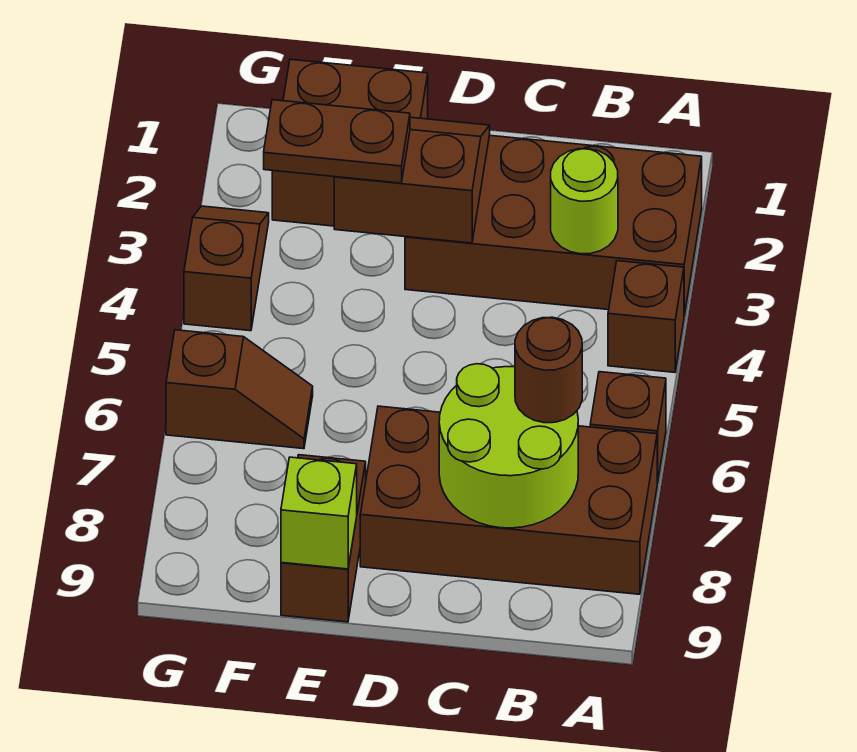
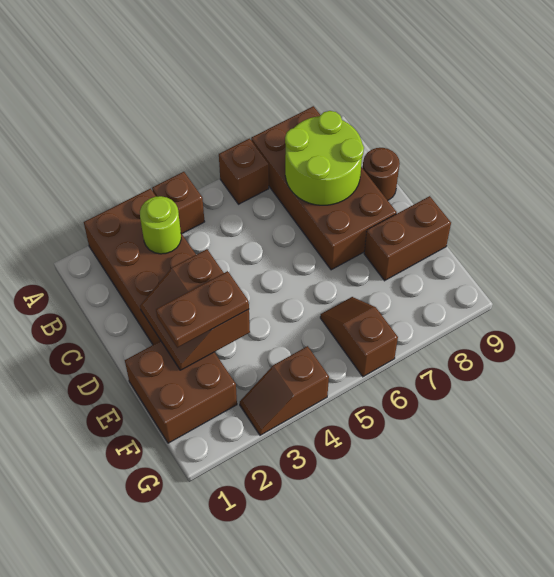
brown round brick B7 level 3 -> brown round brick C9 level 1
brown plate E3:F3 level 3 -> brown plate E2:E3 level 3
lime brick E9 level 2 -> none

